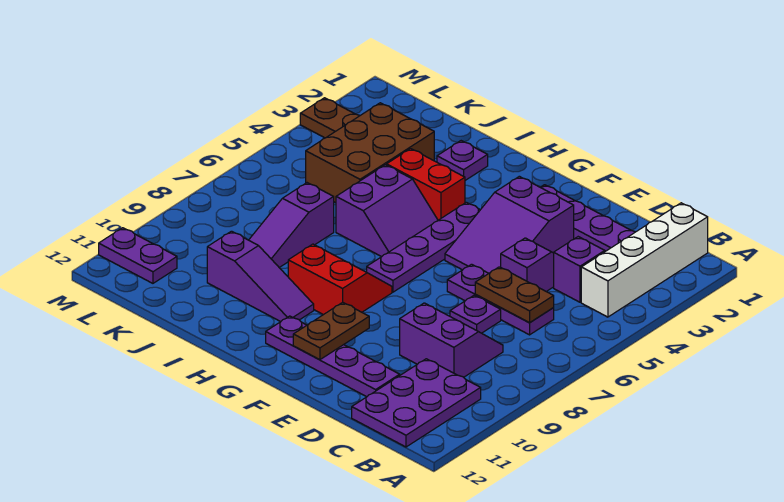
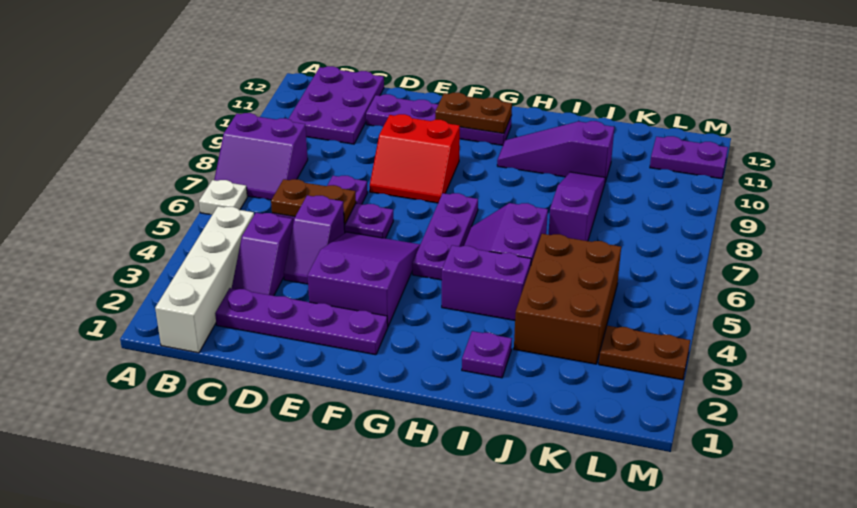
none -> white plate A6 level 1
purple slope C8:D9 level 1 top 9 -> purple slope A7:B8 level 1 top 8
brown plate F10:F11 level 2 -> brown plate F11:G11 level 2
purple plate G4:G7 level 1 -> purple plate G5:G7 level 1
red slope G8:H9 level 1 top 9 -> red slope E8:F9 level 1 top 9
red brick H4:I4 level 1 -> purple brick H4:I4 level 1

